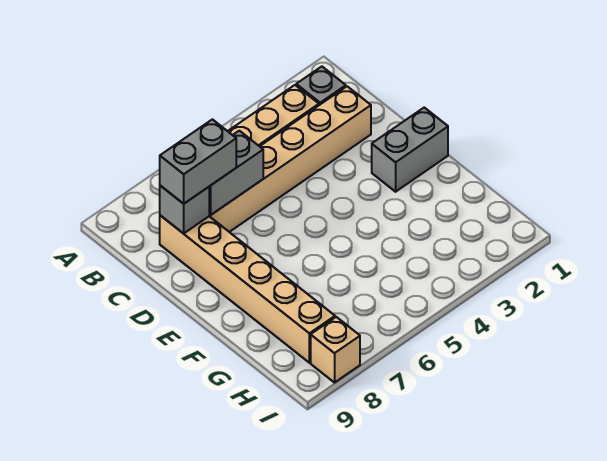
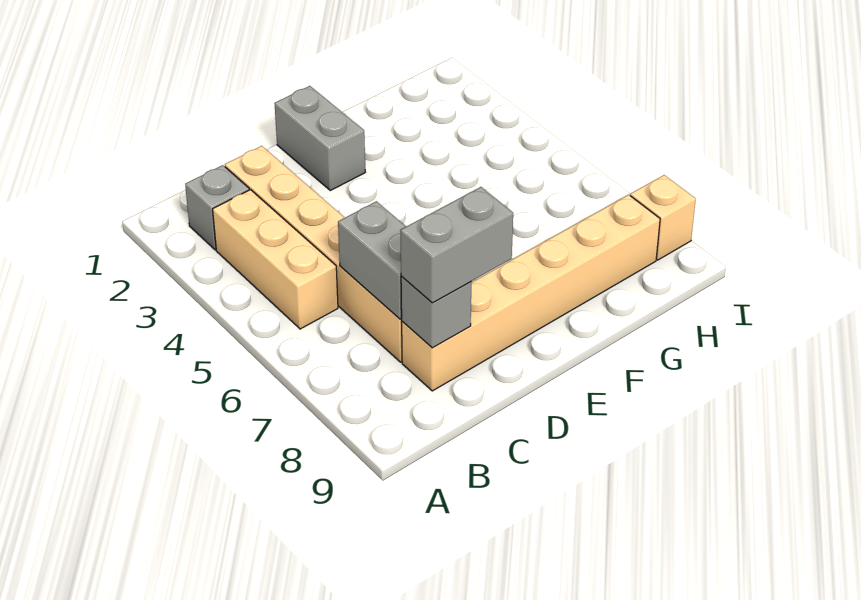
grey brick C7:C8 level 3 -> grey brick C8:D8 level 3

